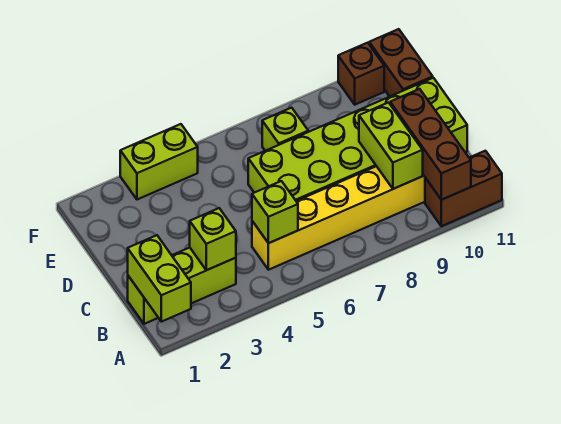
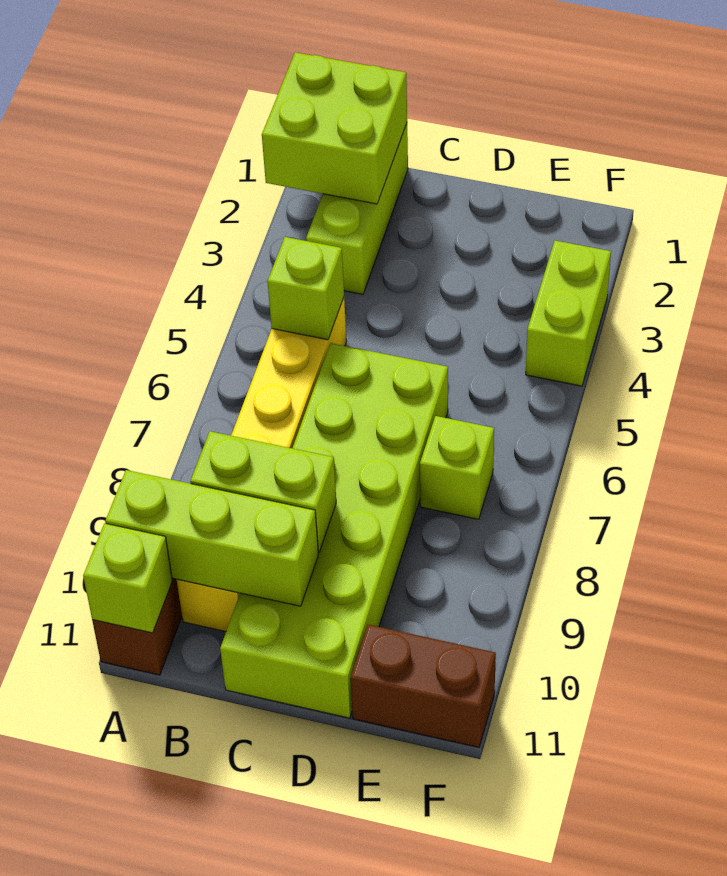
lime brick A1:B1 level 2 -> lime brick A1:B2 level 2
brown brick A10:C10 level 2 -> lime brick A10:C10 level 2
lime brick B3 level 2 -> lime brick A11 level 2
brown brick F10 level 1 -> none

